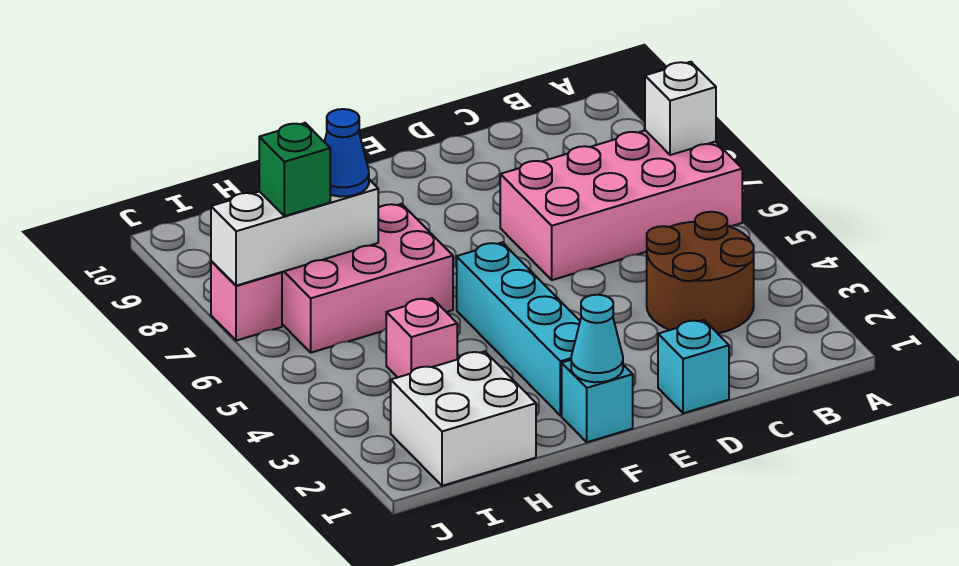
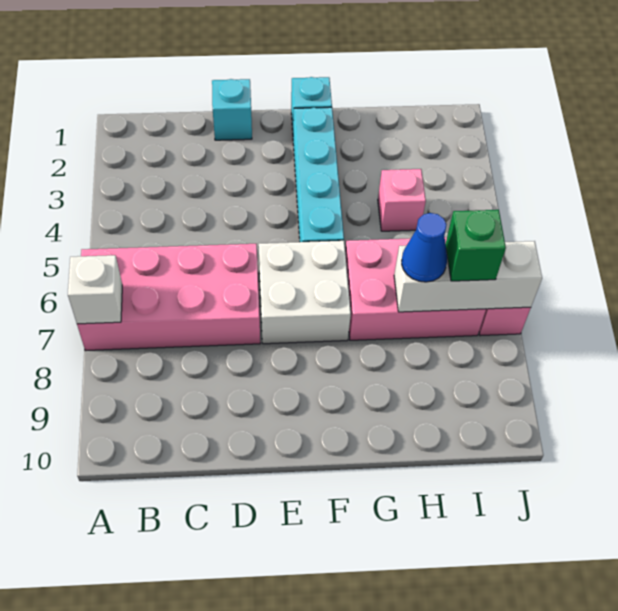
brown round brick B3:C4 level 1 -> none
cyan cone F1 level 2 -> none
white brick H1:I2 level 1 -> white brick E6:F7 level 1

